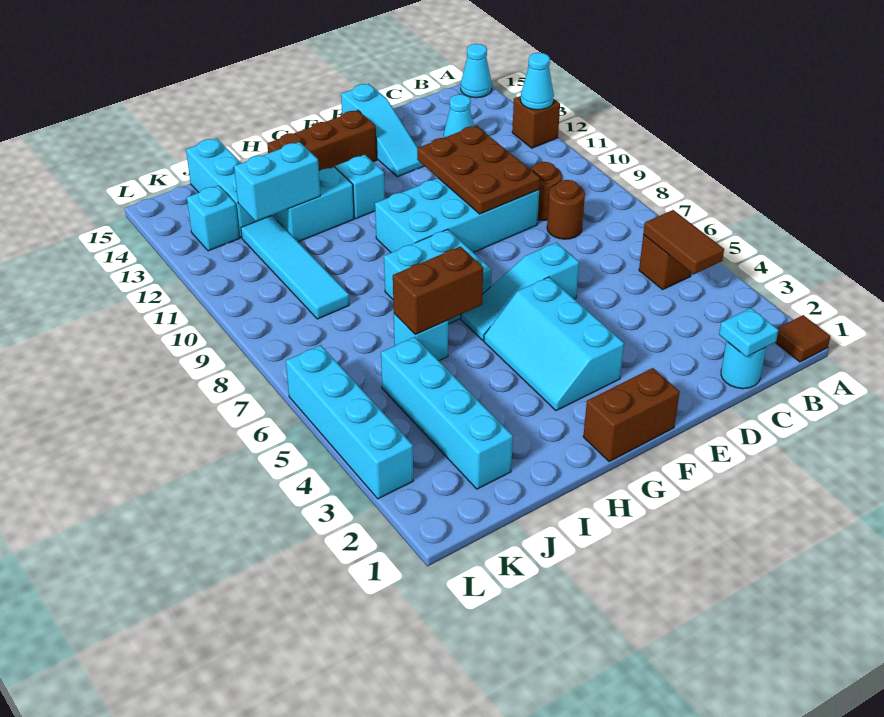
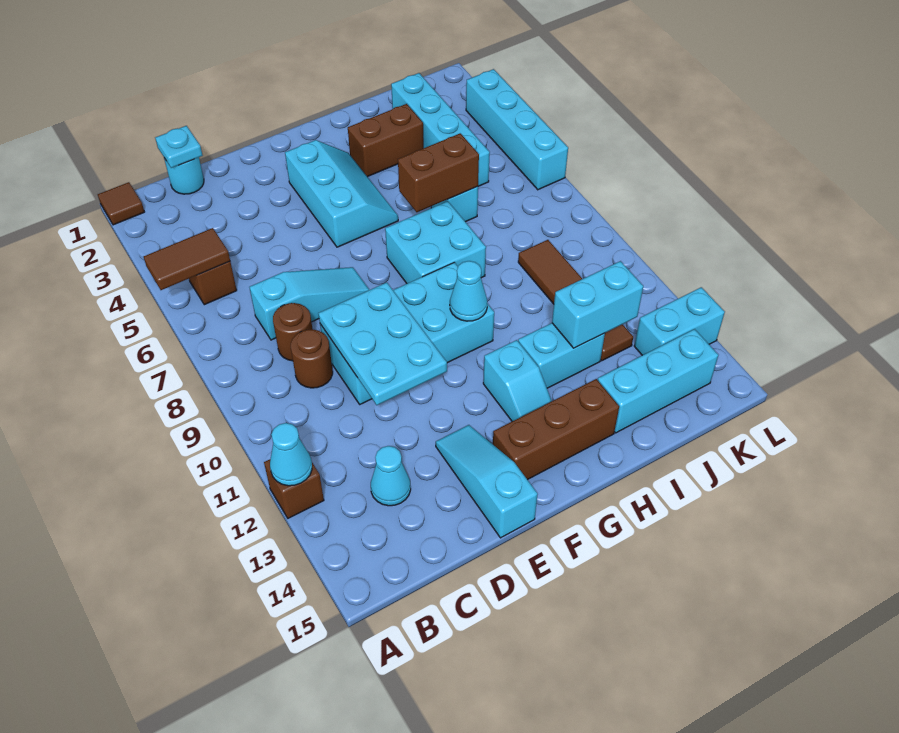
cyan cone A15 level 1 -> cyan cone G10 level 2
brown tile B4:B5 level 2 -> brown tile A5:B5 level 2
brown plate D9:E11 level 2 -> cyan plate D9:E11 level 2
cyan slope E6:G6 level 1 top E -> cyan slope C7:E7 level 1 top C
brown brick F1:G1 level 1 -> brown brick H3:I3 level 1
cyan tile J9:J12 level 1 -> brown tile J9:J12 level 1
cyan brick J13:J15 level 1 -> cyan brick I14:K14 level 1
cyan brick K13 level 1 -> cyan brick K13:L13 level 1

